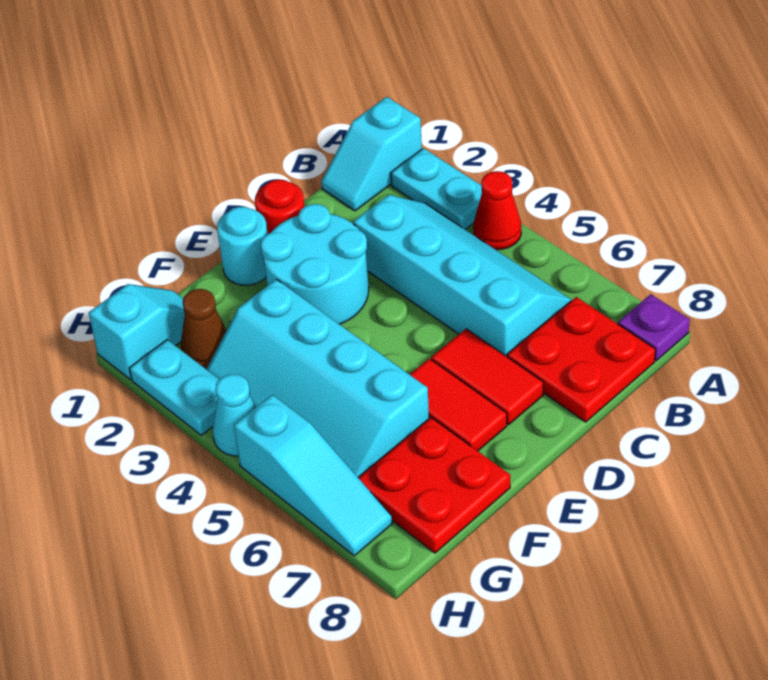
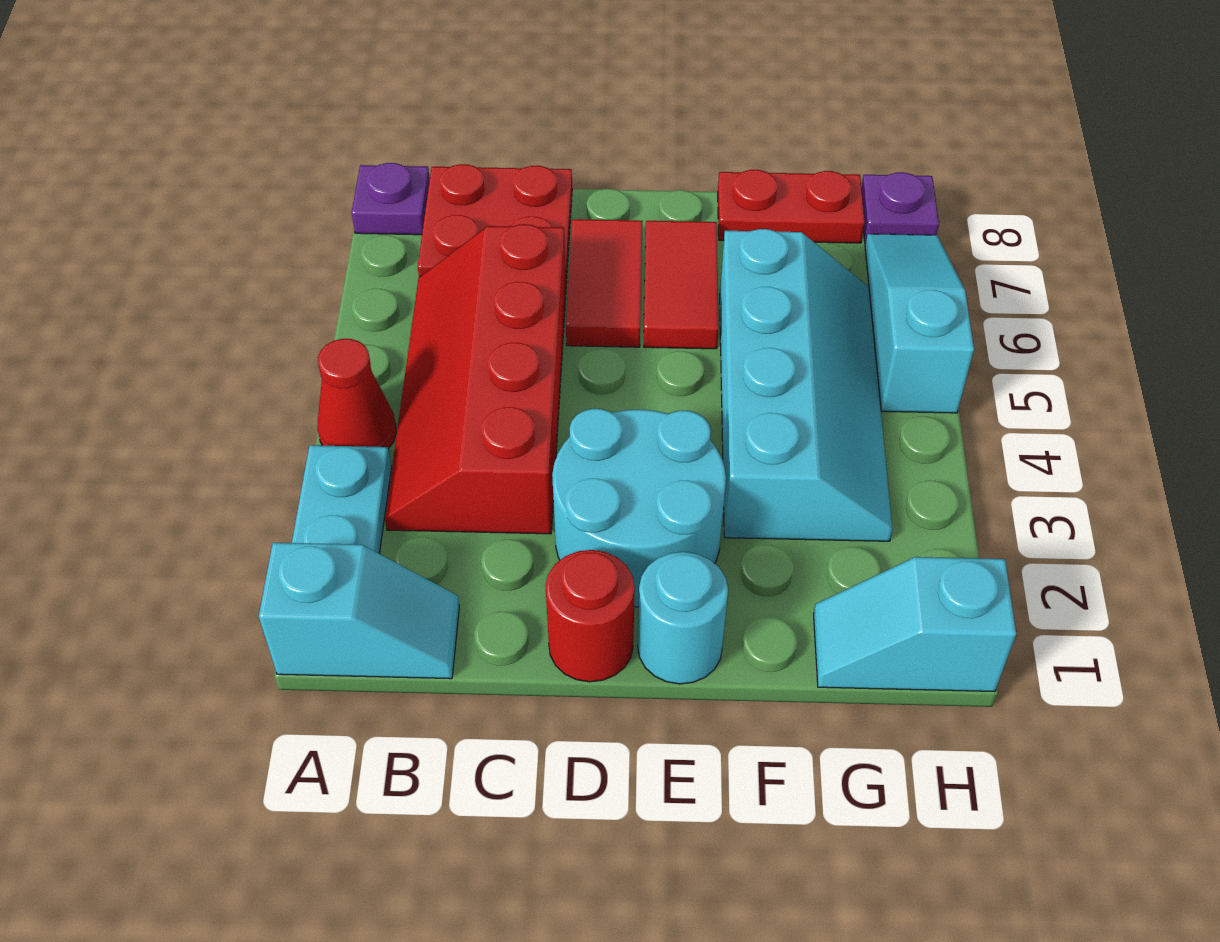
cyan slope B3:C6 level 1 top C -> red slope B3:C6 level 1 top C
red plate F7:G8 level 1 -> red plate F8:G8 level 1
brown cone G2 level 1 -> none
cyan plate H2:H3 level 1 -> none
cyan cone H4 level 1 -> none
none -> purple plate H8 level 1

